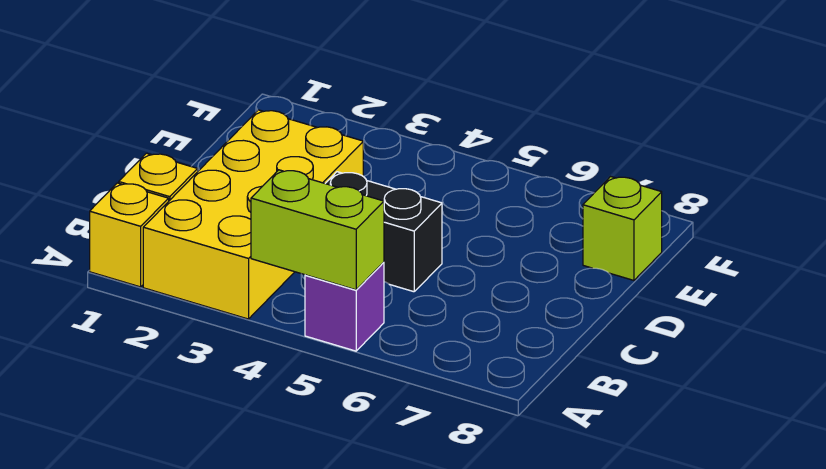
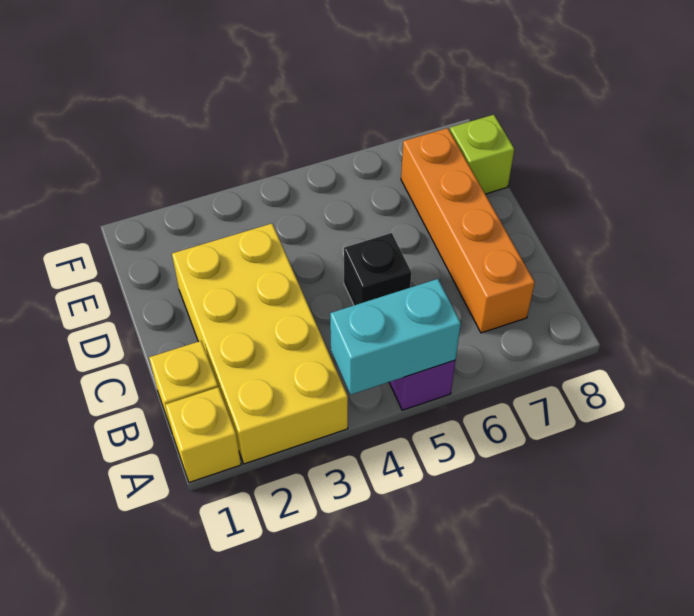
lime brick A4:A5 level 2 -> cyan brick A4:A5 level 2
none -> orange brick B7:E7 level 1
black brick C4:C5 level 1 -> black brick C5 level 1

